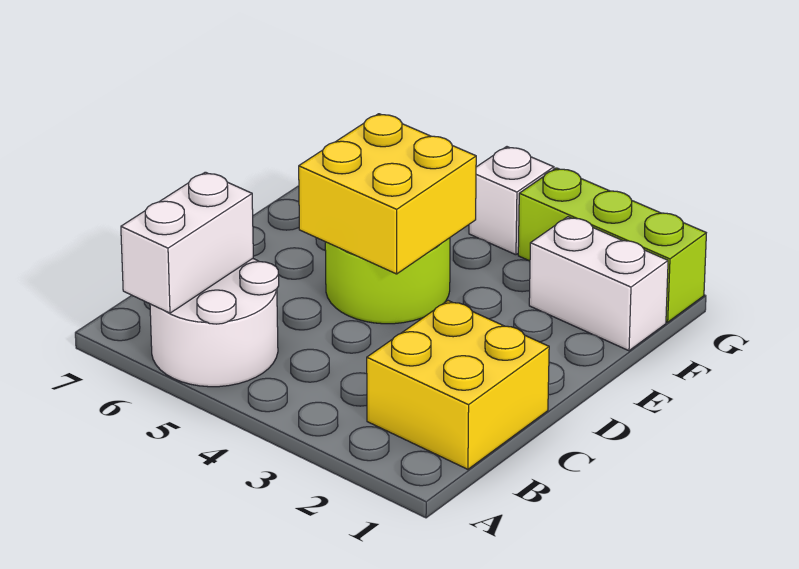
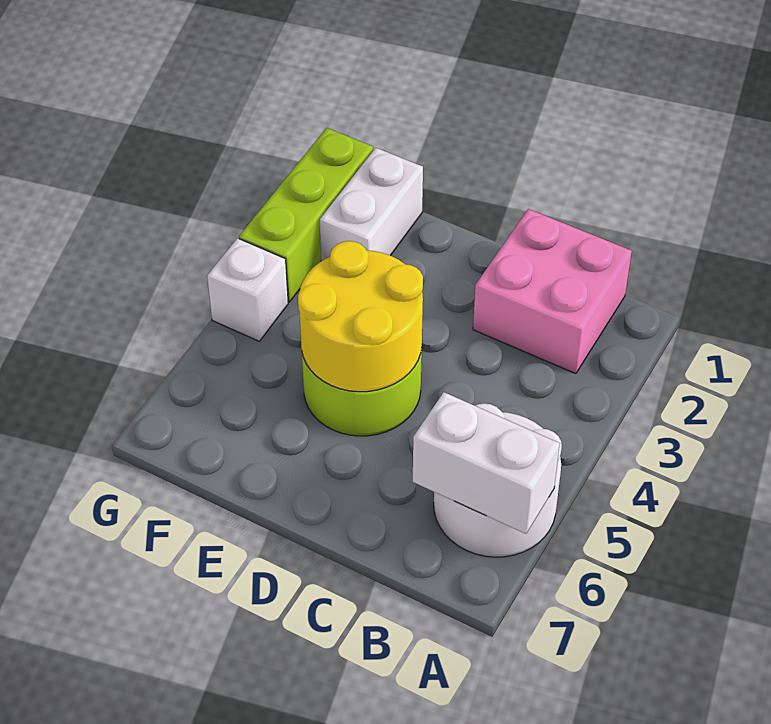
yellow brick B1:C2 level 1 -> pink brick B1:C2 level 1
yellow brick D4:E5 level 2 -> yellow round brick D4:E5 level 2

